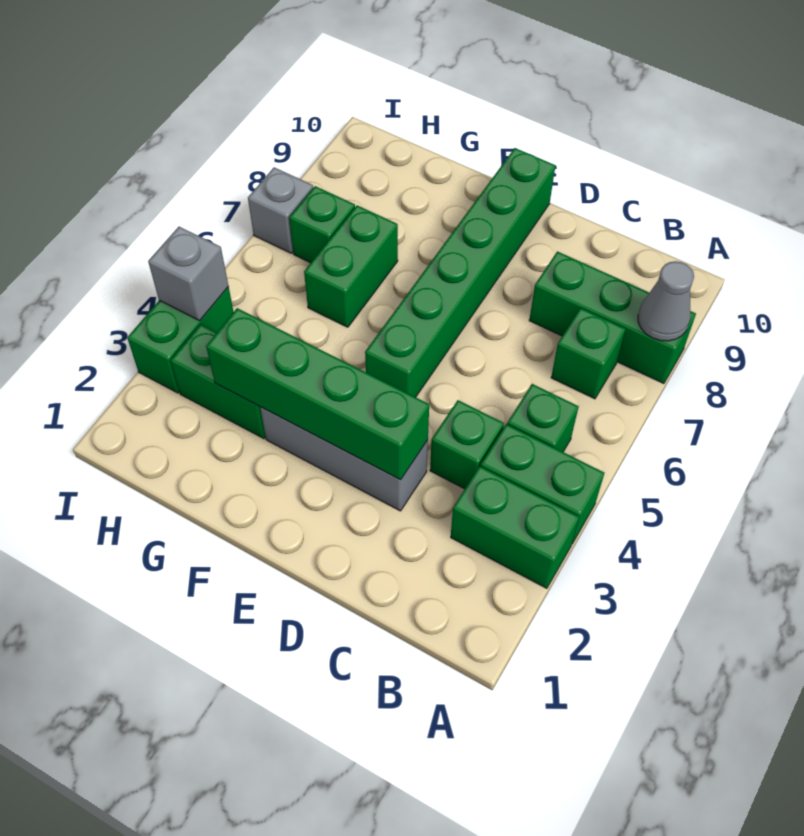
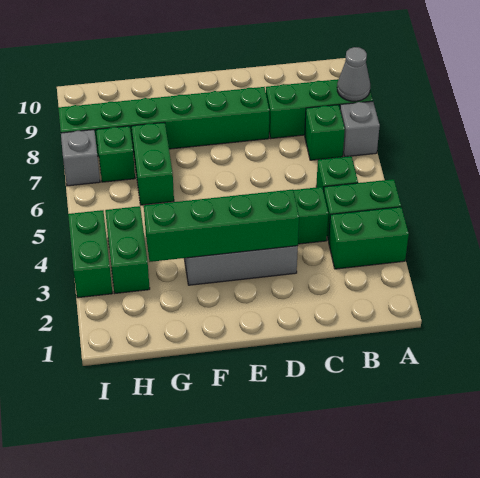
green brick E5:E10 level 1 -> green brick D8:I8 level 1
green brick G3:H3 level 1 -> green brick H3:H4 level 1
grey brick I4 level 2 -> grey brick A7 level 1

